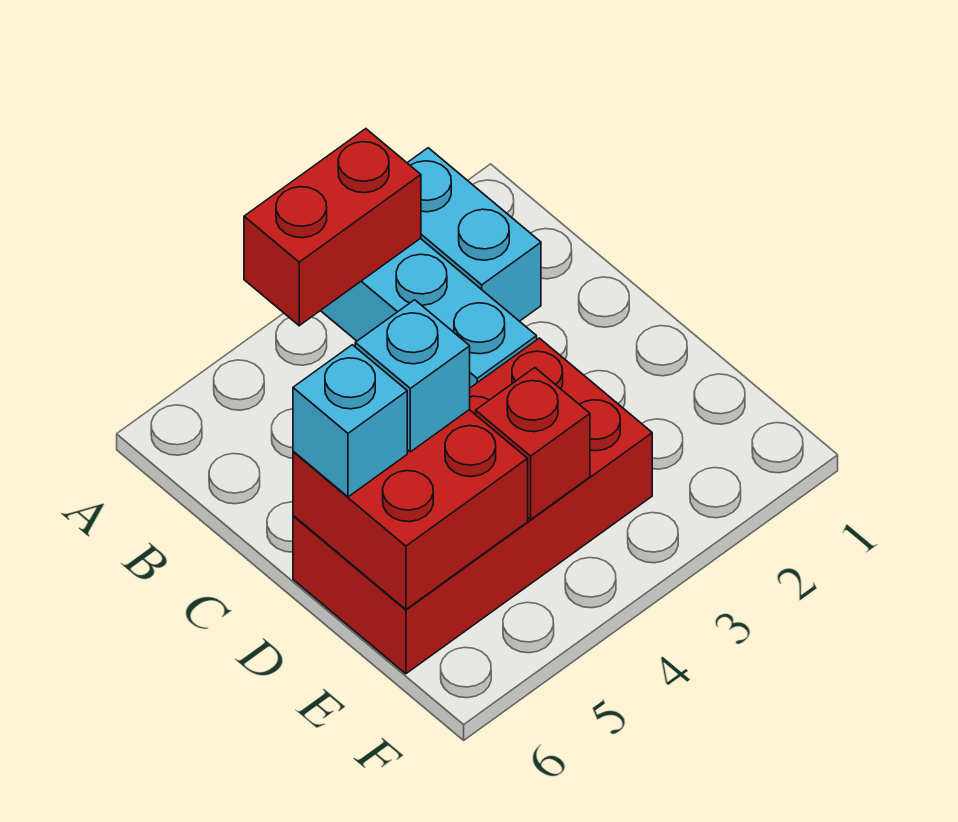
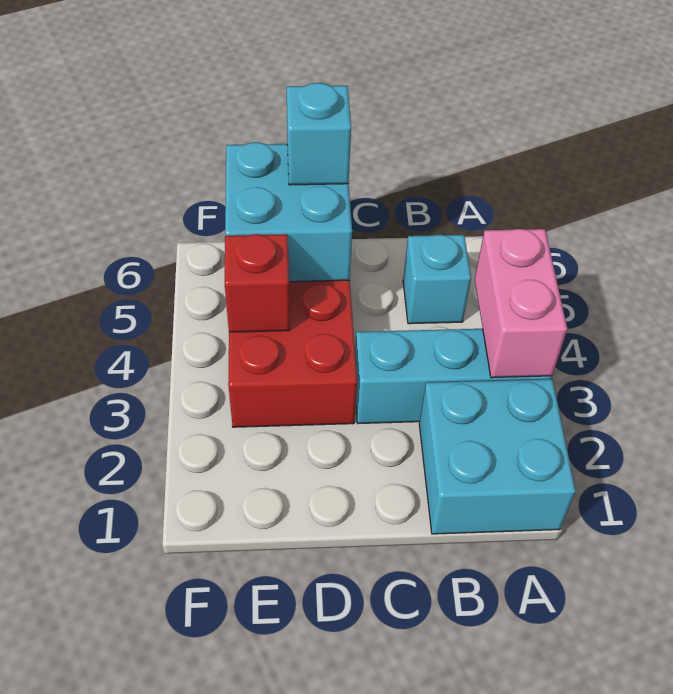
cyan brick A2:B2 level 1 -> cyan brick A1:B2 level 1
red brick A3:A4 level 2 -> pink brick A3:A4 level 2
red brick D5:E6 level 2 -> cyan brick D5:E6 level 2
cyan brick D5 level 3 -> cyan brick B5 level 1

